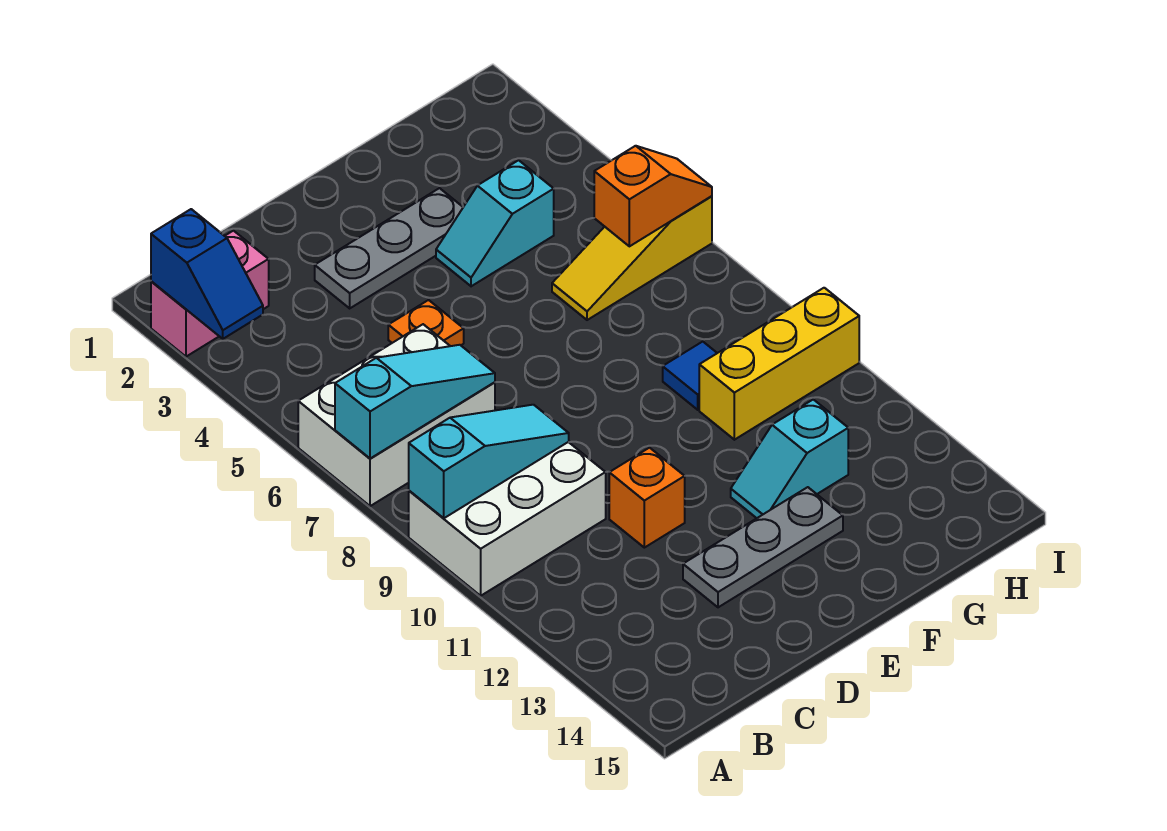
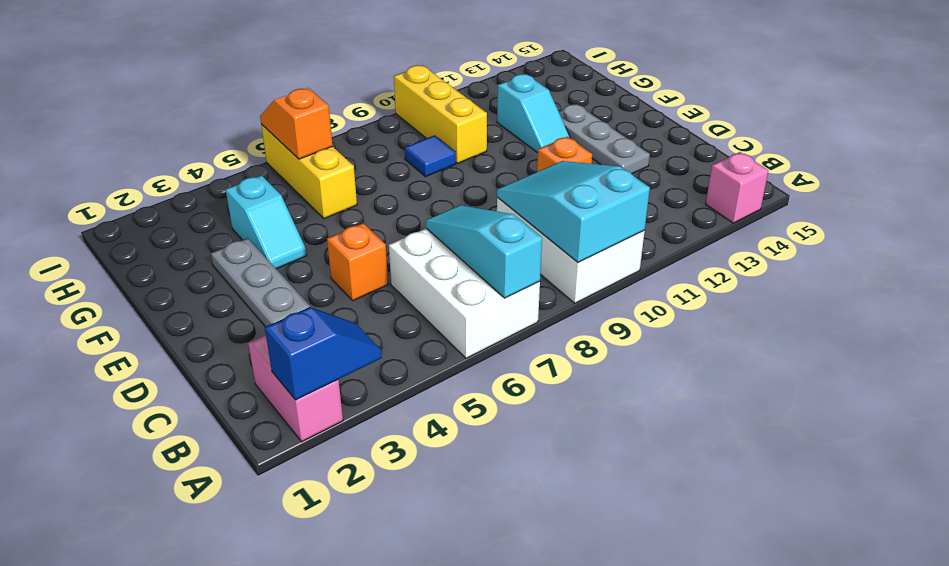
cyan slope A9:C9 level 2 top A -> cyan slope A9:C10 level 2 top A
none -> pink brick A14 level 1
orange plate D5 level 1 -> orange brick D5 level 1
yellow slope G6:I6 level 1 top I -> yellow brick G6:I6 level 1

